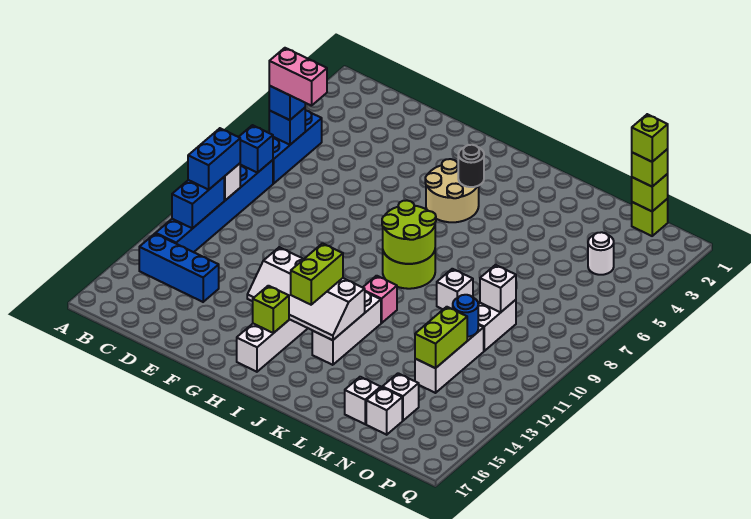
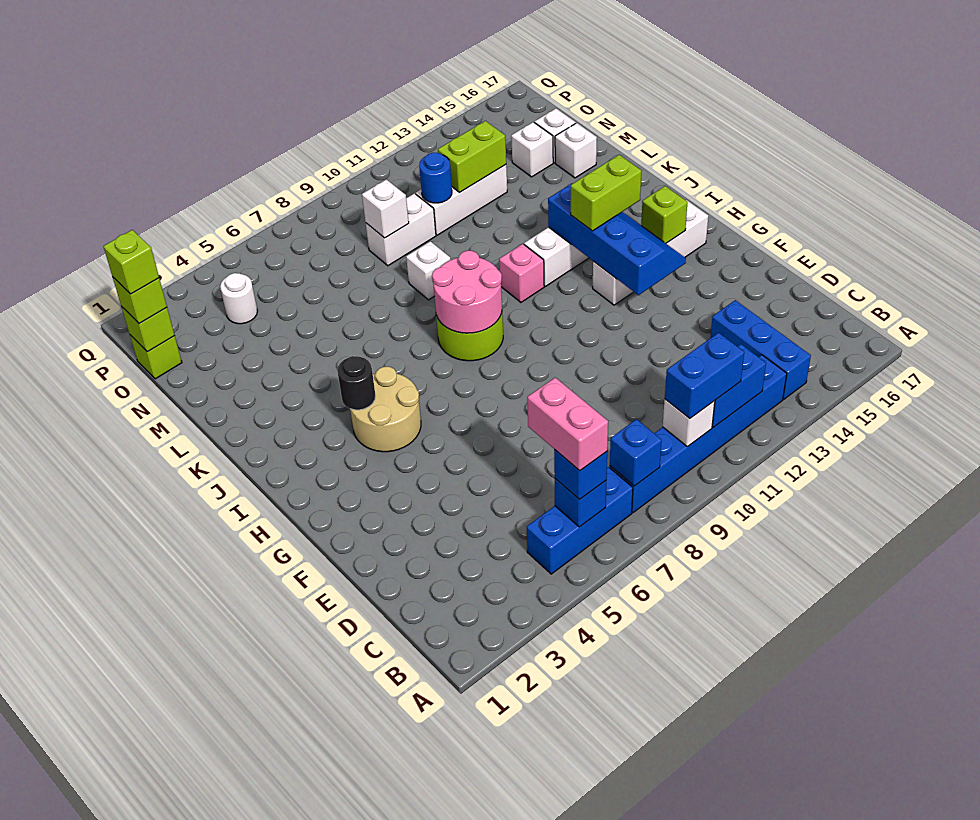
white slope G13:J14 level 2 top 13 -> blue slope G13:J14 level 2 top 13
lime round brick I8:J9 level 2 -> pink round brick I8:J9 level 2

